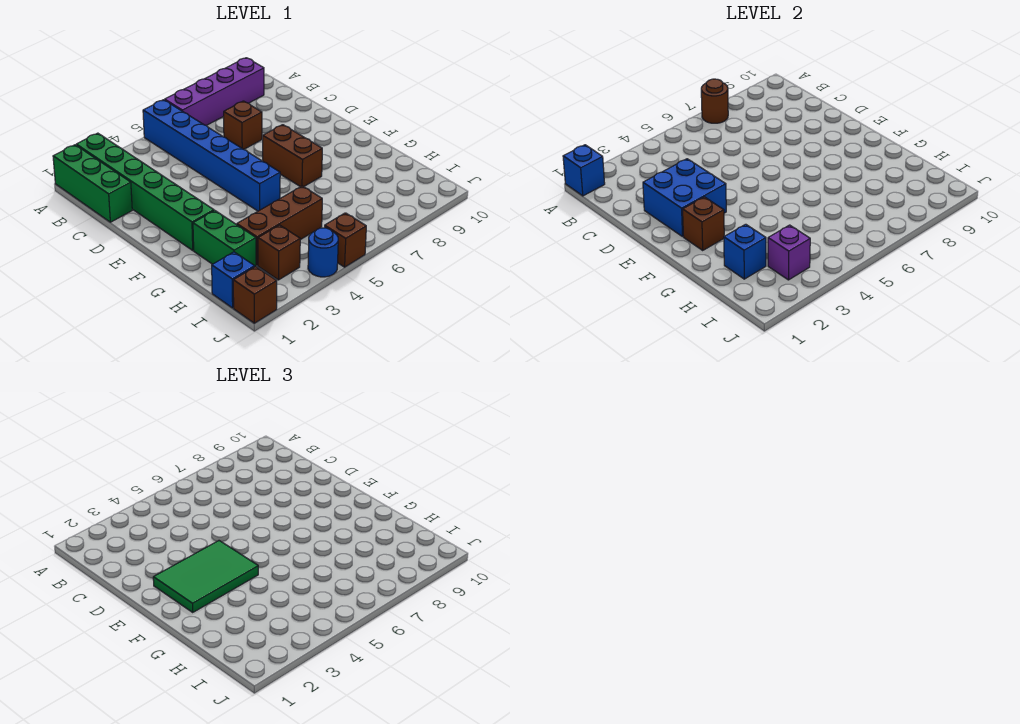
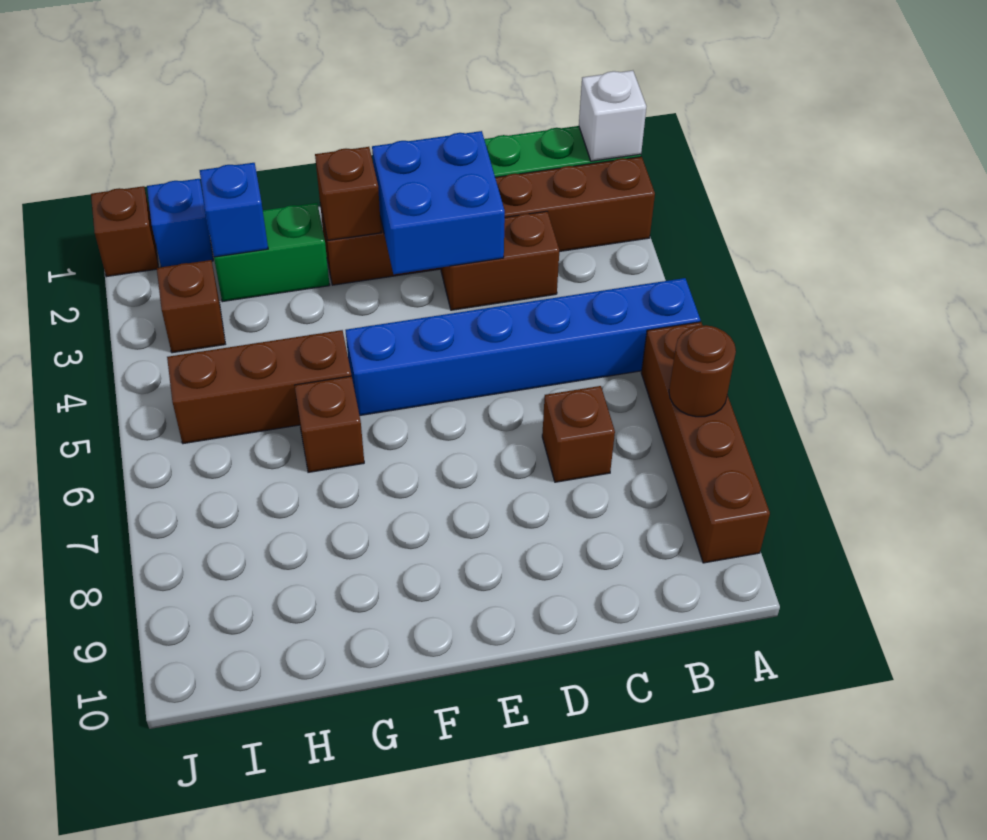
blue brick A1 level 2 -> white brick A1 level 2
green brick A2:F2 level 1 -> brown brick A2:F2 level 1
purple brick A6:A9 level 1 -> brown brick A6:A9 level 1
green tile E2:F4 level 3 -> none
brown brick E7:F7 level 1 -> brown brick C3:D3 level 1
brown brick H3:H5 level 1 -> brown brick G5:I5 level 1
purple brick I3 level 2 -> none
blue round brick J4 level 1 -> none
brown brick J5 level 1 -> brown brick G6 level 1

